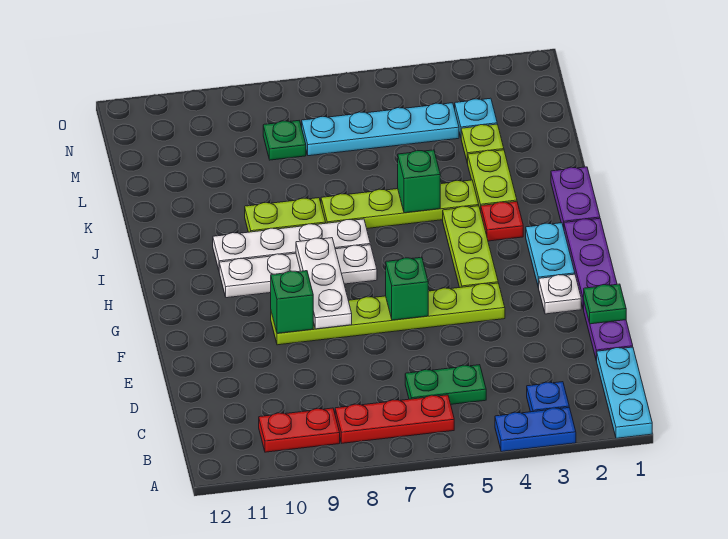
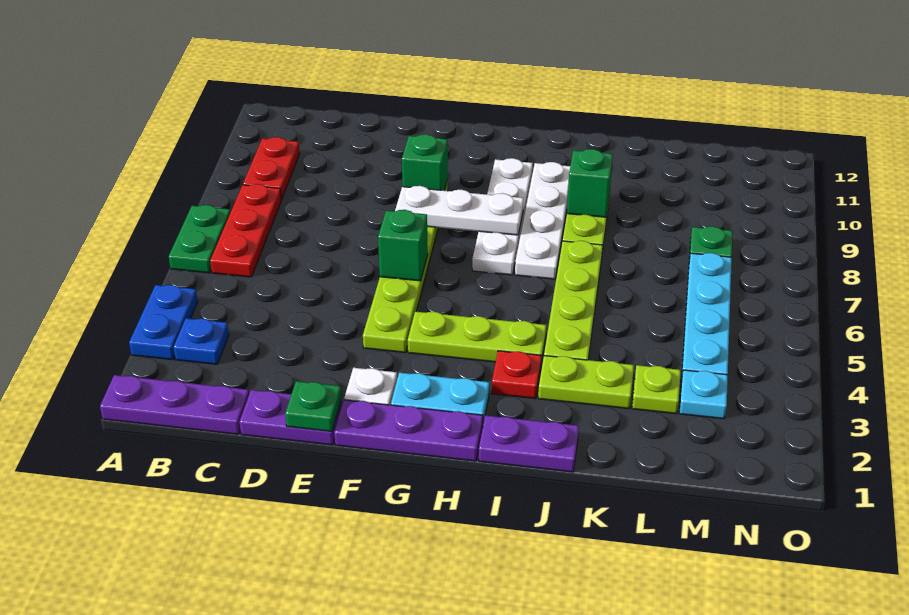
cyan plate A1:C1 level 1 -> purple plate A1:C1 level 1
green plate C5:C6 level 1 -> green plate A6:A7 level 1
green brick J5 level 2 -> green brick J9 level 2

